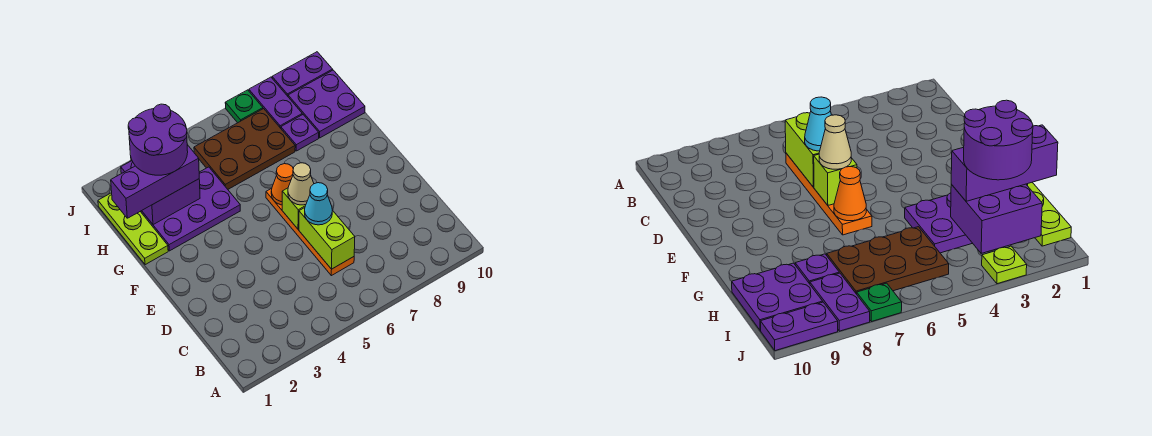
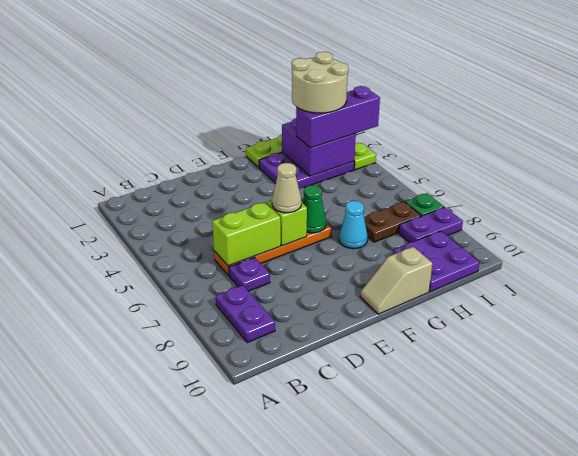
cyan cone D6 level 3 -> cyan cone G7 level 1
orange cone F6 level 2 -> green cone F6 level 2
none -> tan slope F10:G10 level 1 top G
purple plate G2:H4 level 1 -> purple plate G2:I3 level 1
purple brick H1:H3 level 3 -> purple brick H3:J3 level 3
purple round brick H2:I3 level 4 -> tan round brick H2:I3 level 4
brown plate H5:I7 level 1 -> brown plate H7:I7 level 1
purple plate H8 level 1 -> purple plate C7 level 1
purple plate J9:J10 level 1 -> purple plate B8:B9 level 1

